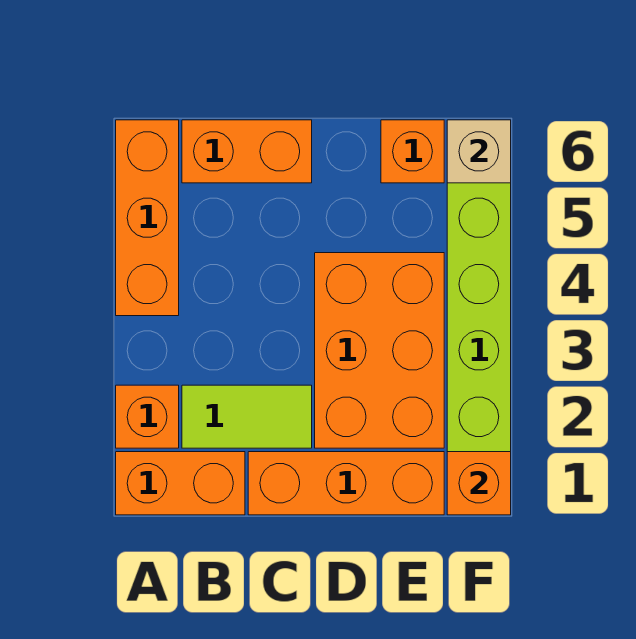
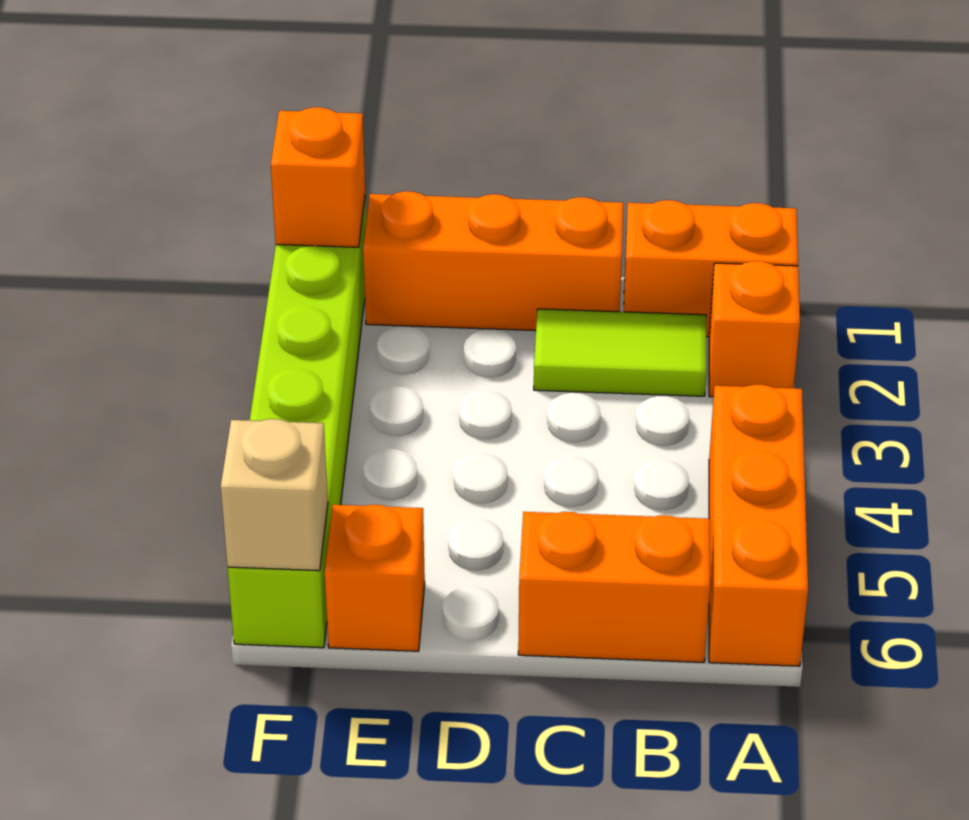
orange brick D2:E4 level 1 -> none

